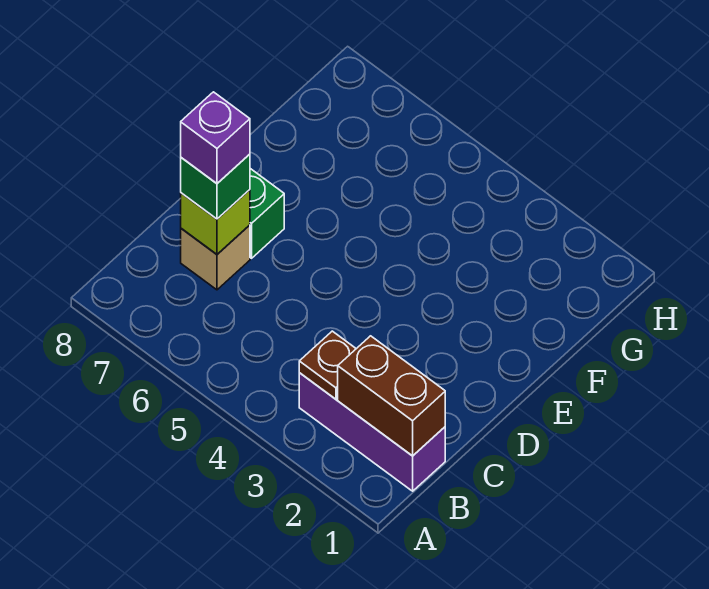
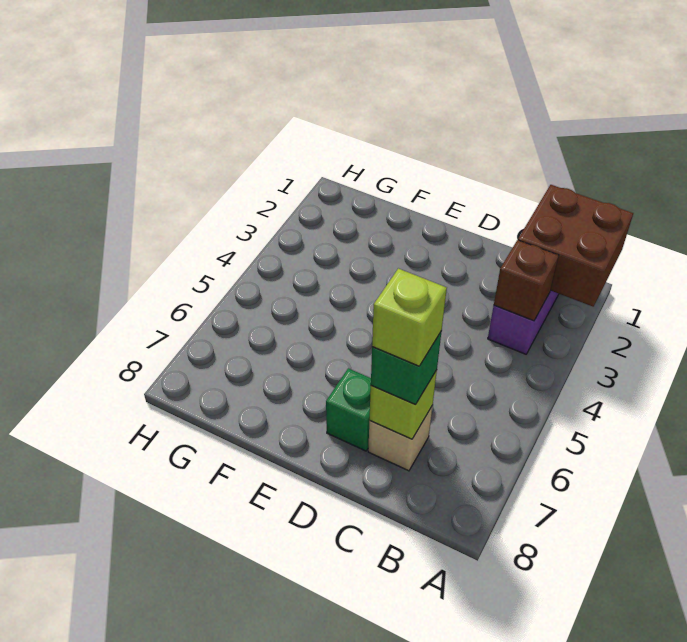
brown brick B1:B2 level 2 -> brown brick A1:B2 level 2
brown plate B3 level 2 -> brown brick B3 level 2
purple brick C7 level 4 -> lime brick C7 level 4

